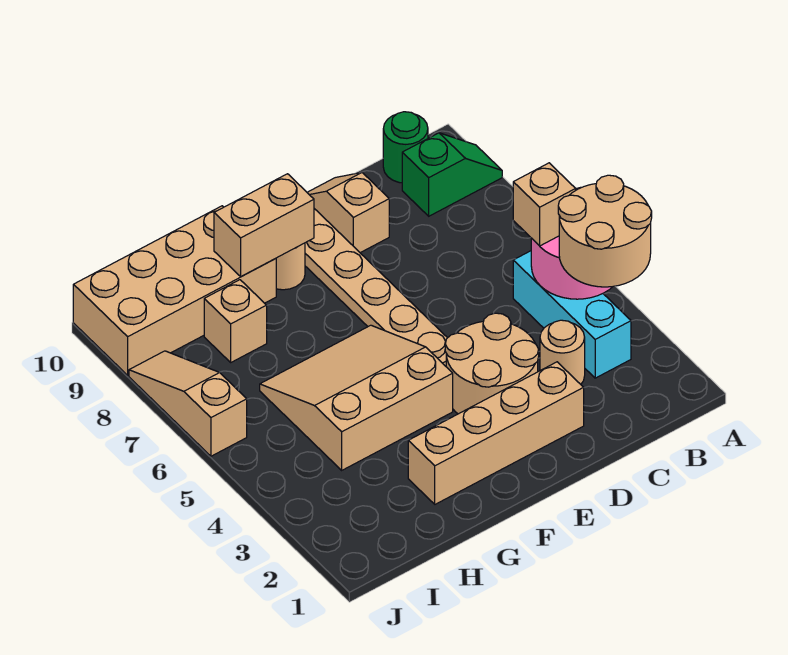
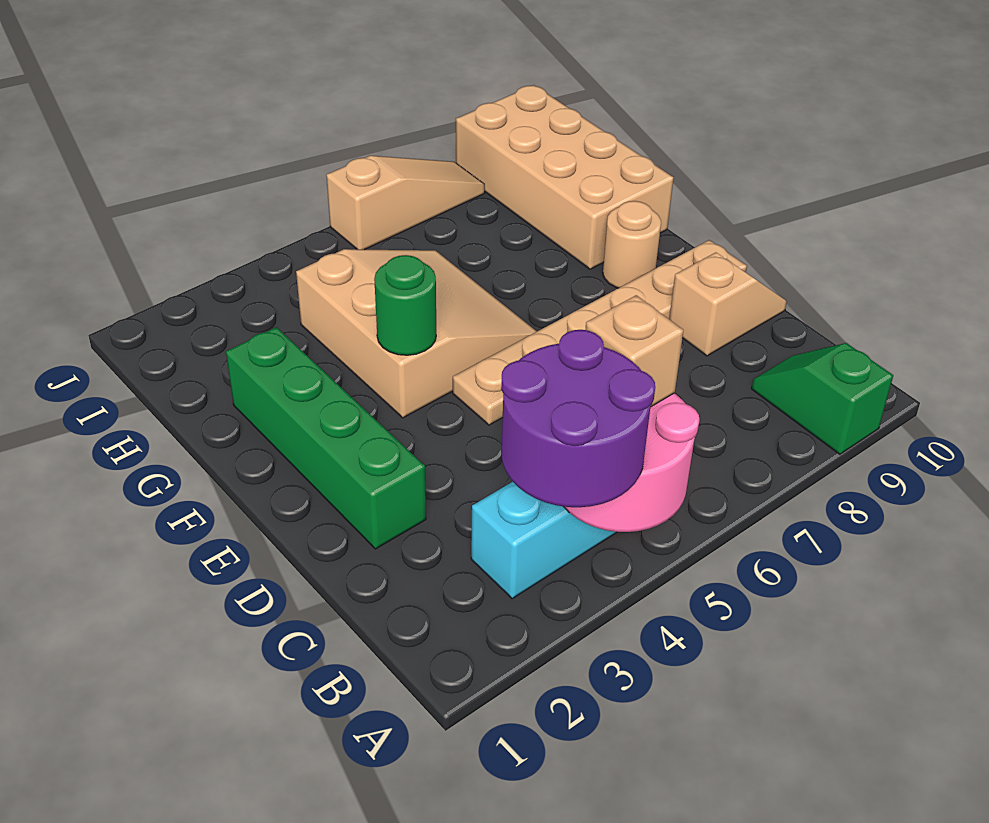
tan round brick A3:B4 level 3 -> purple round brick A3:B4 level 3
green slope A9:B9 level 1 top B -> green slope A9:B9 level 1 top A
green round brick B10 level 1 -> green round brick F4 level 2
tan round brick C3 level 1 -> none
tan brick D2:G2 level 1 -> green brick D2:G2 level 1
tan round brick D3:E4 level 1 -> none
tan brick F9:G9 level 2 -> none
tan brick H8 level 1 -> none

